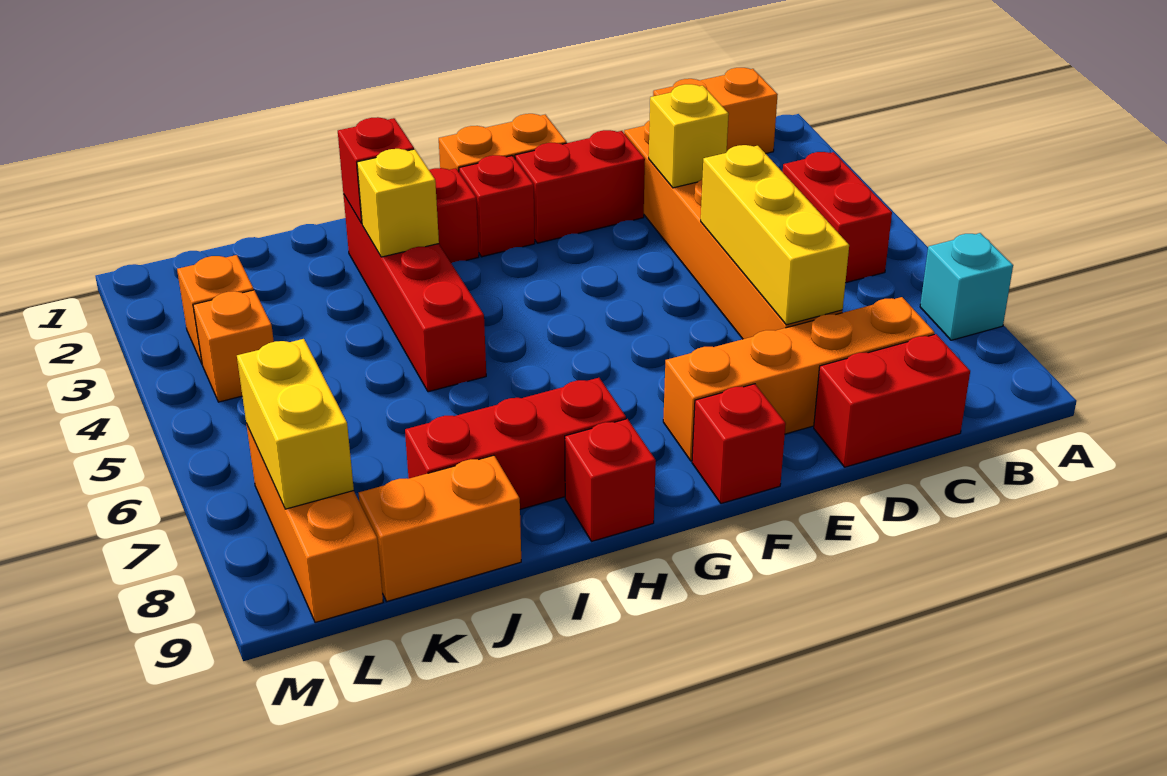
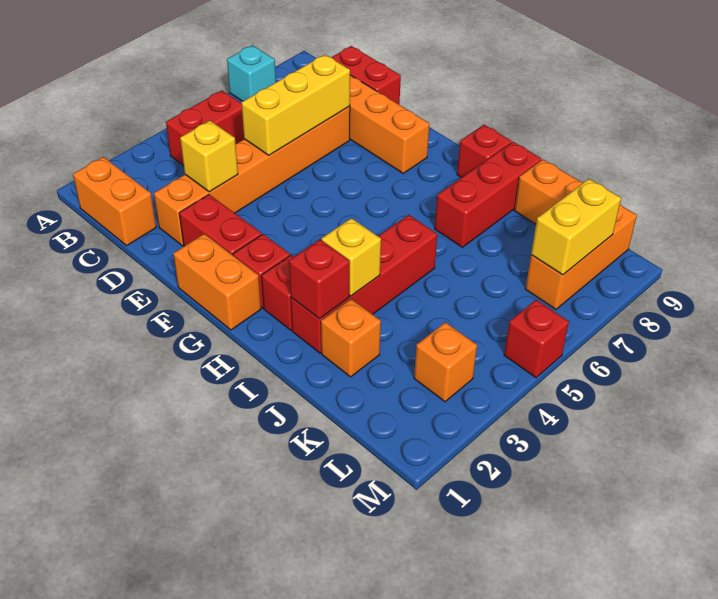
red brick F9 level 1 -> red brick M5 level 1
red brick H8:J8 level 1 -> red brick I7:I9 level 1
orange brick L4 level 1 -> orange brick J2 level 1

